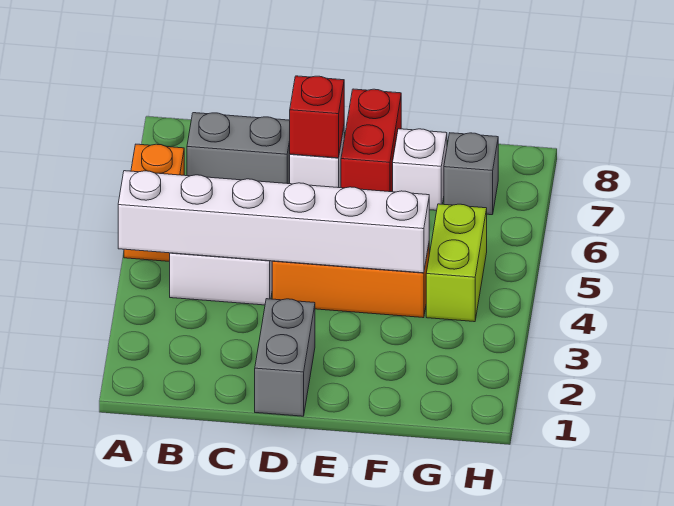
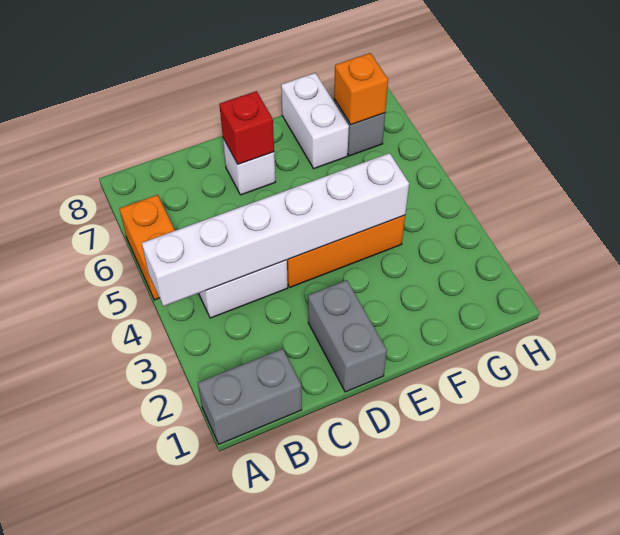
grey brick B7:C7 level 1 -> grey brick A1:B1 level 1
red brick E7:E8 level 1 -> none
white brick F7 level 1 -> white brick F7:F8 level 1
lime brick G4:G5 level 1 -> none
none -> orange brick G7 level 2

